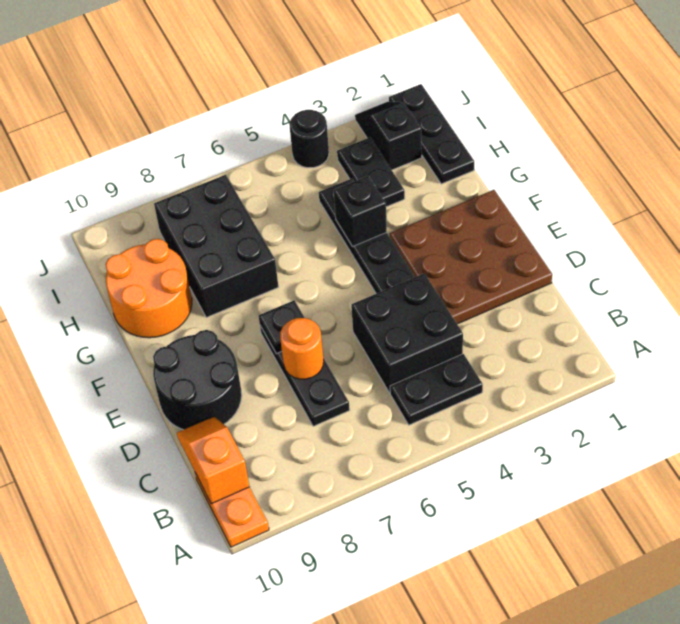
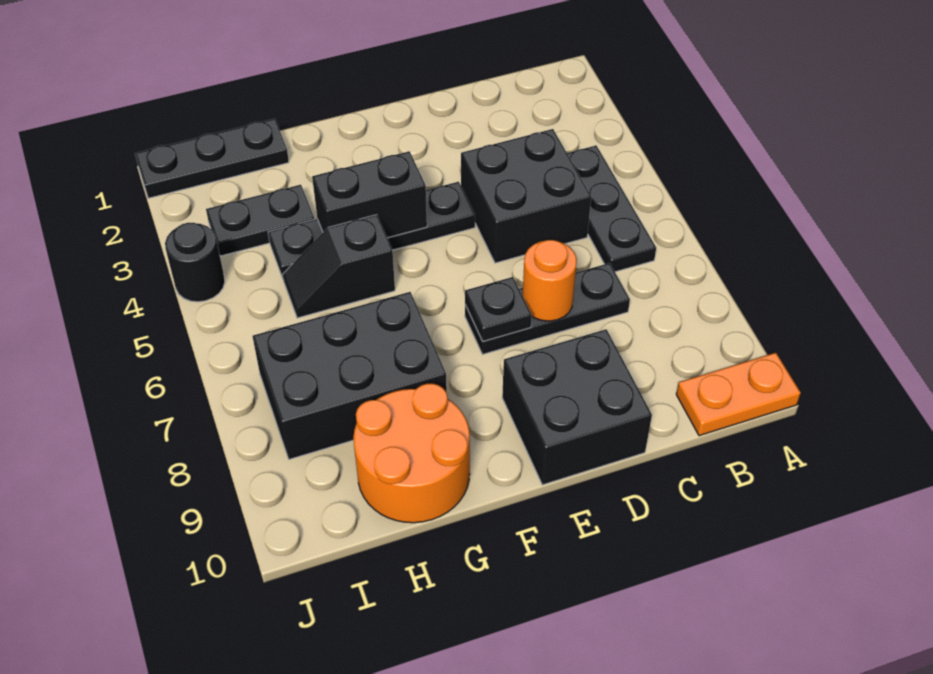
black plate B4:B5 level 1 -> black plate B4:B6 level 1
orange slope B10:C10 level 2 top B -> none
brown plate D1:F3 level 1 -> none
black round brick D9:E10 level 1 -> black brick D9:E10 level 1
black brick G4 level 2 -> black brick F4:G4 level 2
black slope I2:J2 level 1 top I -> black slope G5:H5 level 1 top G

